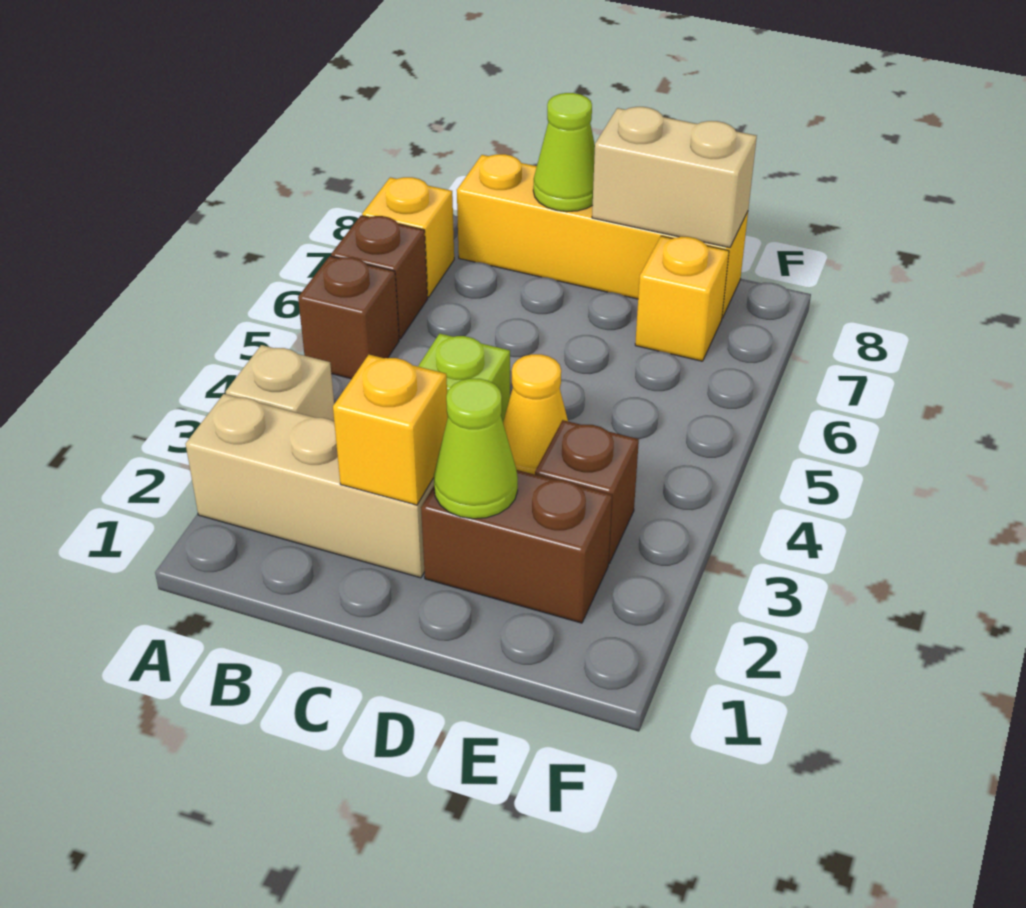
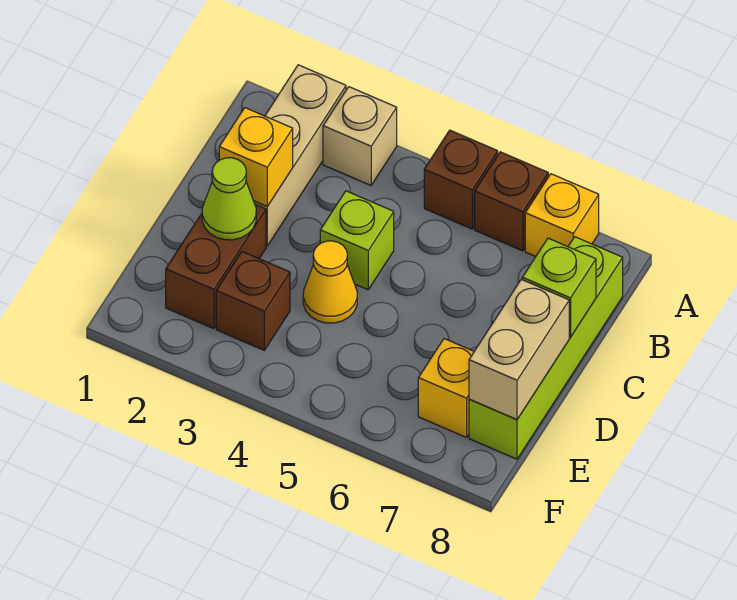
yellow brick B8:E8 level 1 -> lime brick B8:E8 level 1
lime cone C8 level 2 -> lime brick C8 level 2

